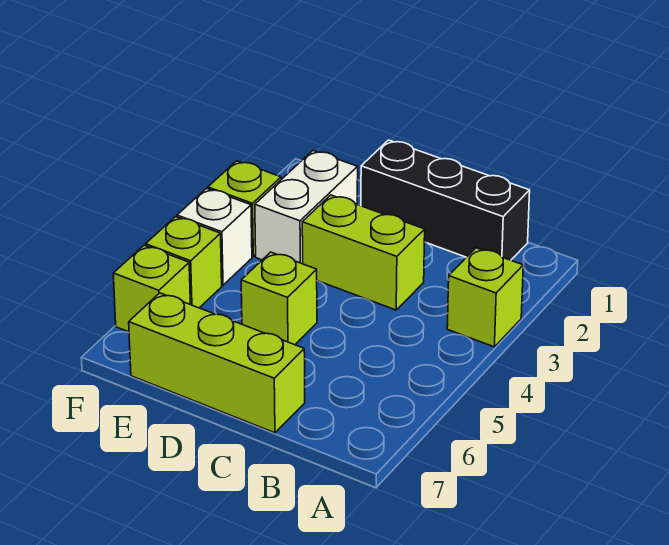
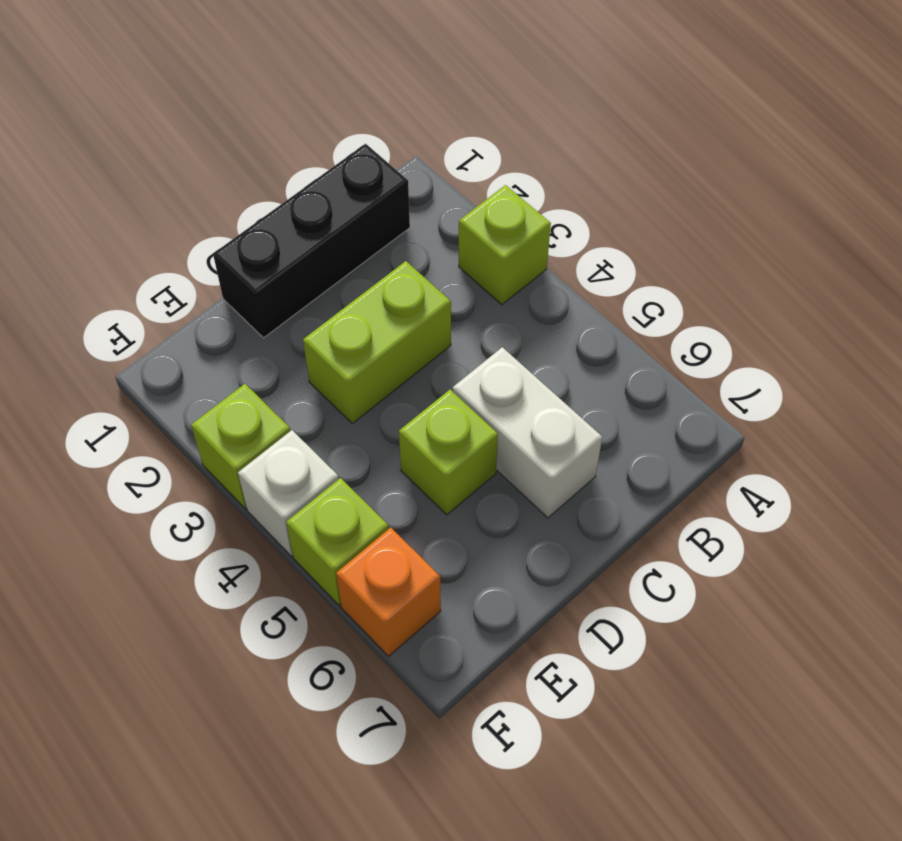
lime brick C7:E7 level 1 -> none
white brick E2:E3 level 1 -> white brick C5:C6 level 1
lime brick F6 level 1 -> orange brick F6 level 1

